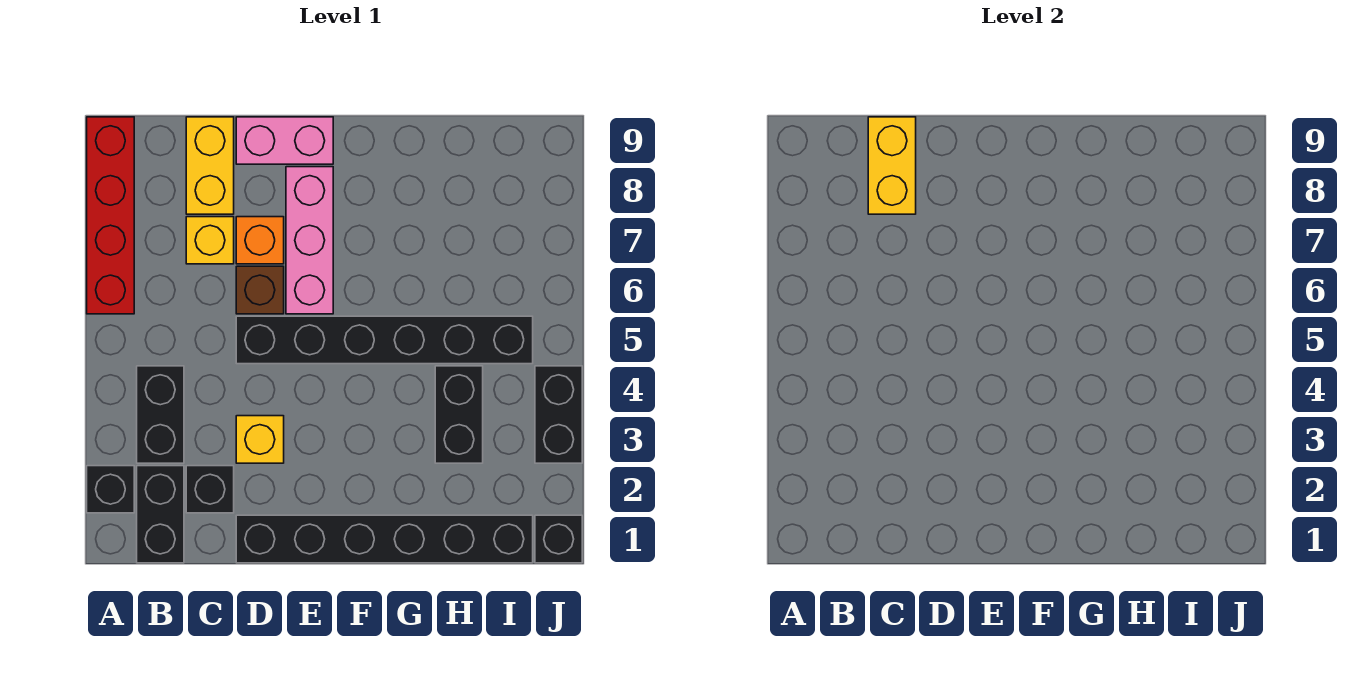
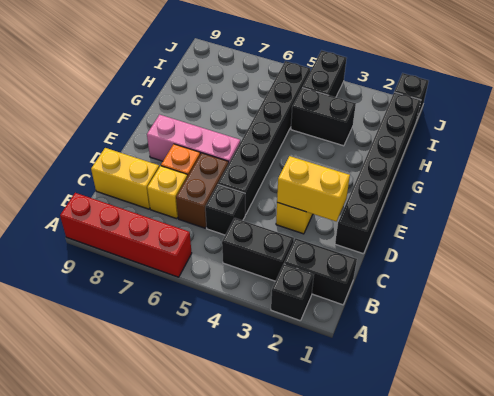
black brick C2 level 1 -> black brick C5 level 1
yellow brick C8:C9 level 2 -> yellow brick D2:D3 level 2
brown brick D6 level 1 -> brown brick C6:D6 level 1
pink brick D9:E9 level 1 -> none
black brick J3:J4 level 1 -> black brick I4:J4 level 1

